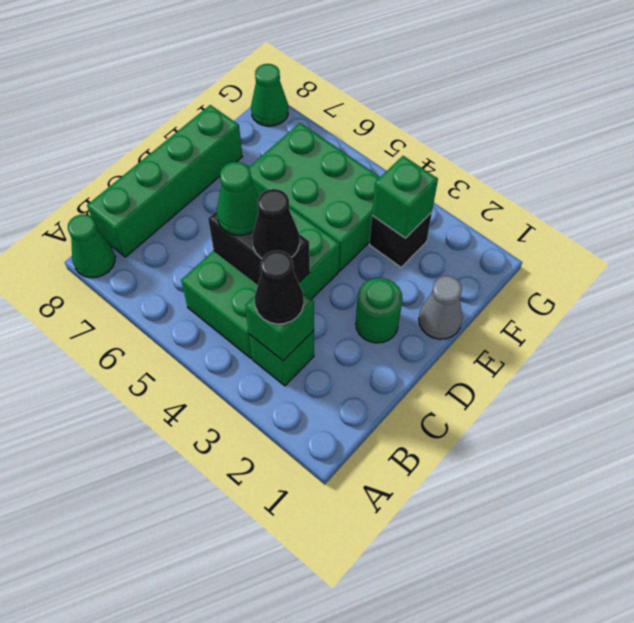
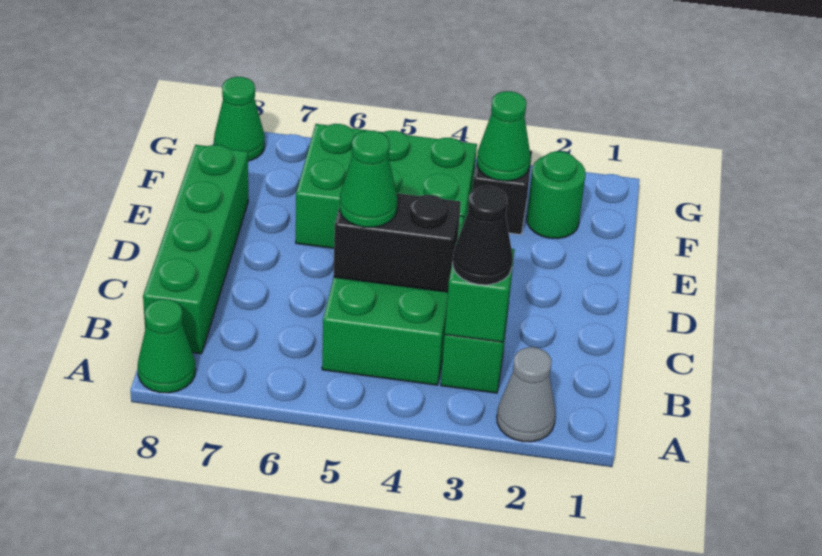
black cone C4 level 3 -> none
green round brick D2 level 1 -> green round brick F2 level 1
grey cone E1 level 1 -> grey cone A2 level 1
green brick F3 level 2 -> green cone F3 level 2

